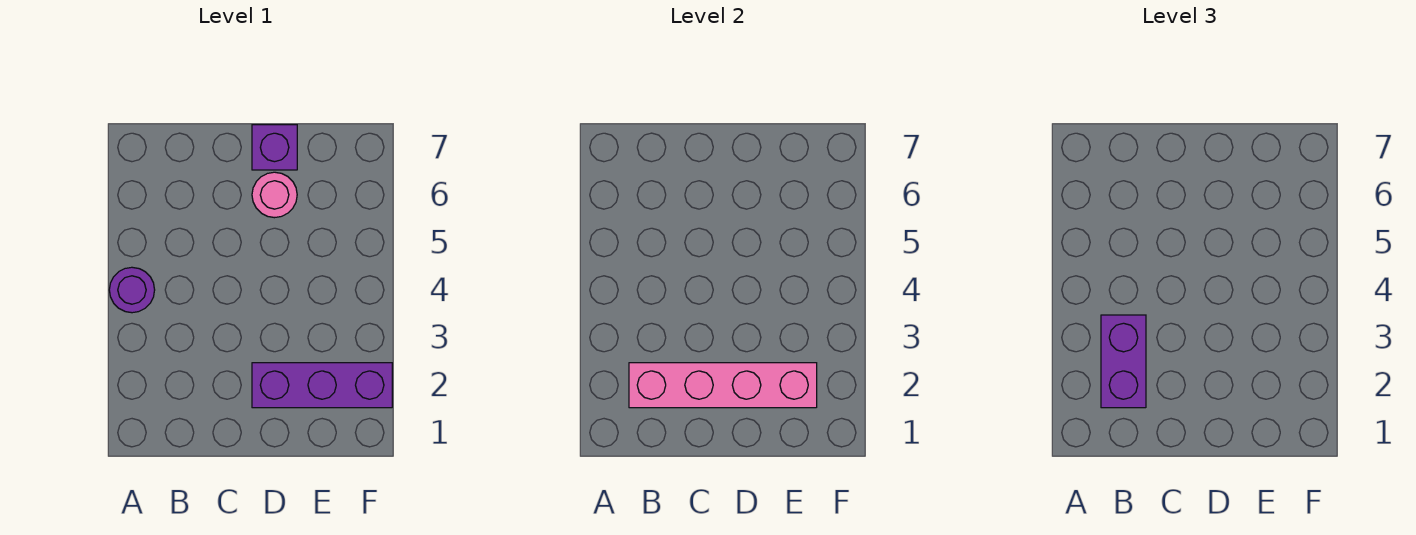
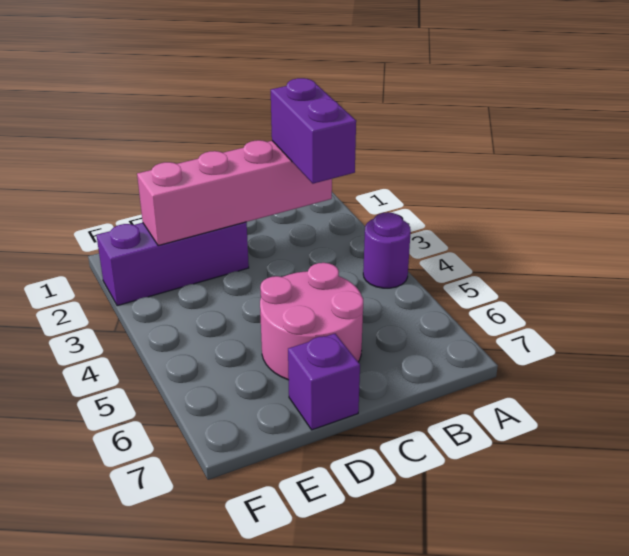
pink round brick D6 level 1 -> pink round brick C5:D6 level 1

